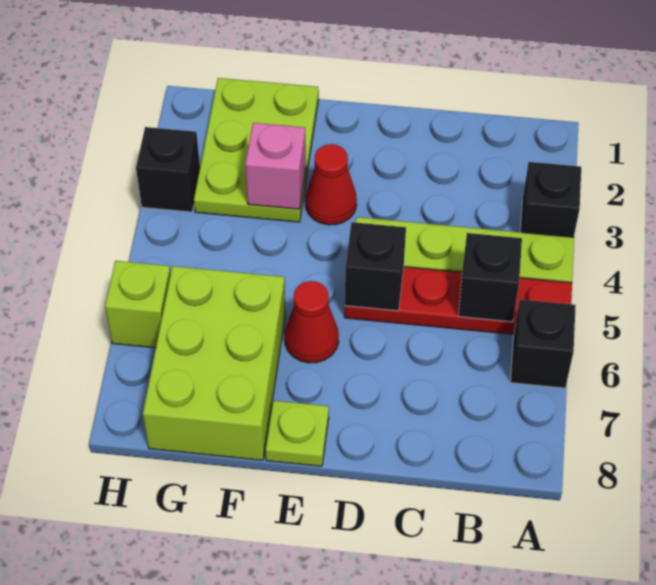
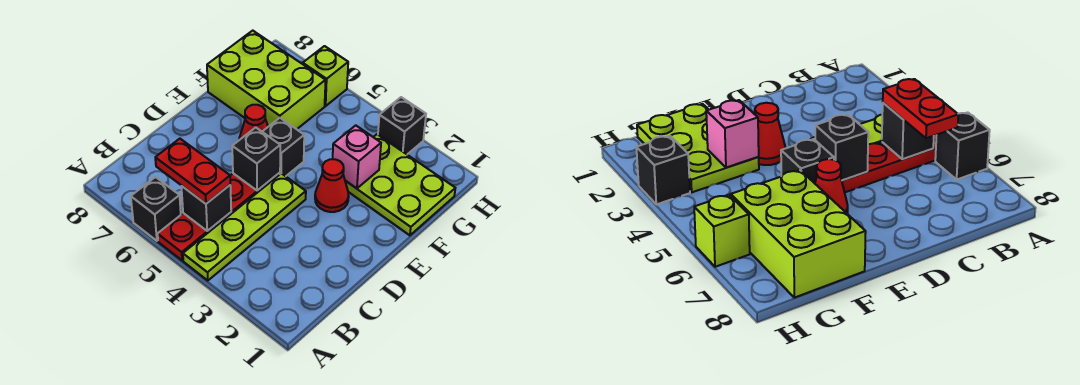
black brick A3 level 1 -> black brick E5 level 1
none -> red plate B5:B6 level 3
lime plate E8 level 1 -> none

